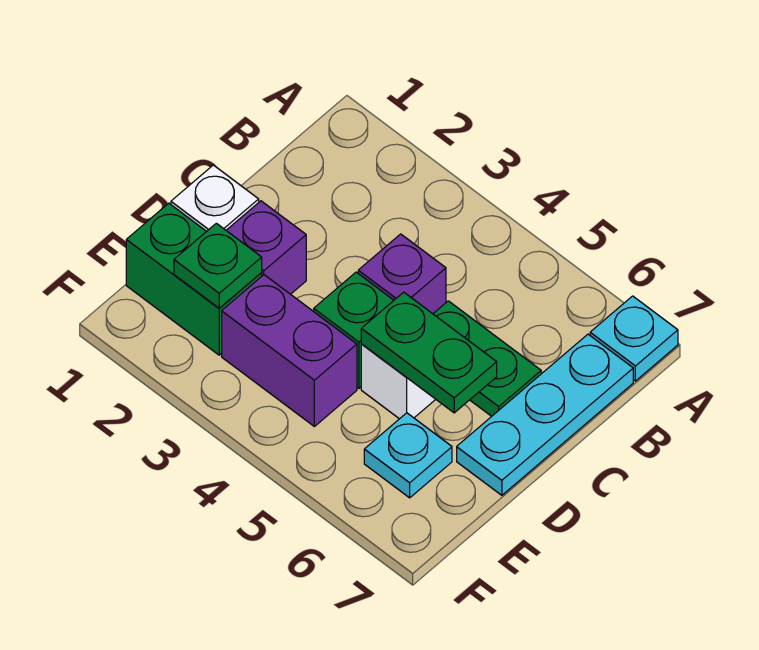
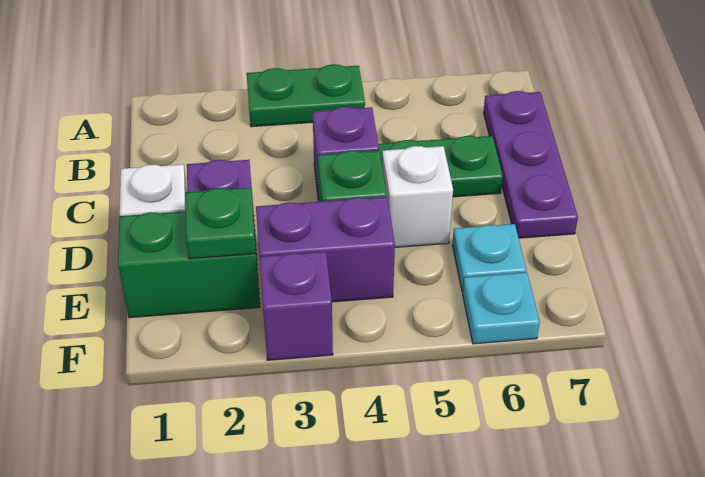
cyan plate A7 level 1 -> cyan plate F6 level 1
cyan plate B7:D7 level 1 -> purple plate B7:D7 level 1
green plate D5:D6 level 2 -> green plate A3:A4 level 1
none -> purple brick F3 level 1

